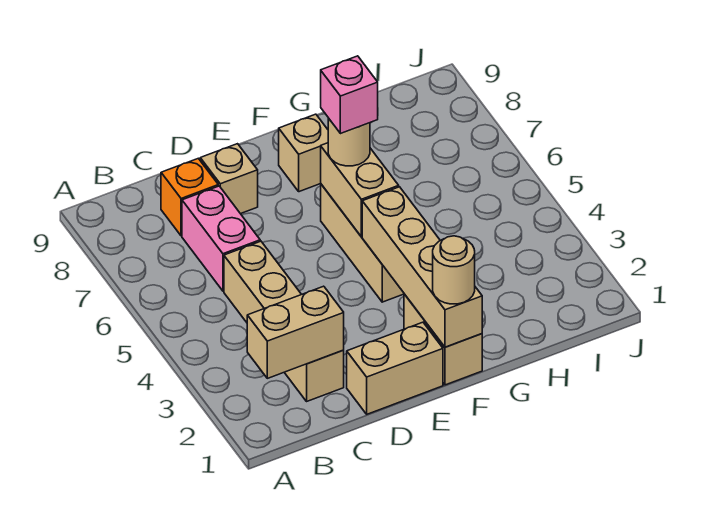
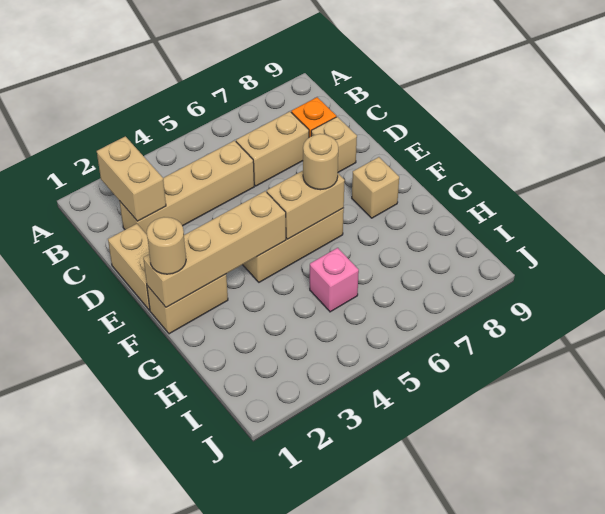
pink brick C6:C7 level 1 -> tan brick C6:C7 level 1
pink brick F6 level 4 -> pink brick H5 level 1

